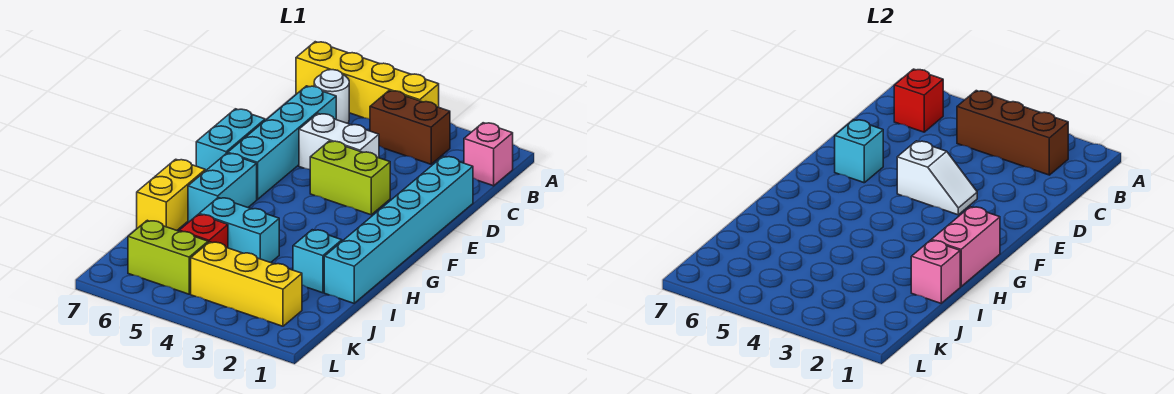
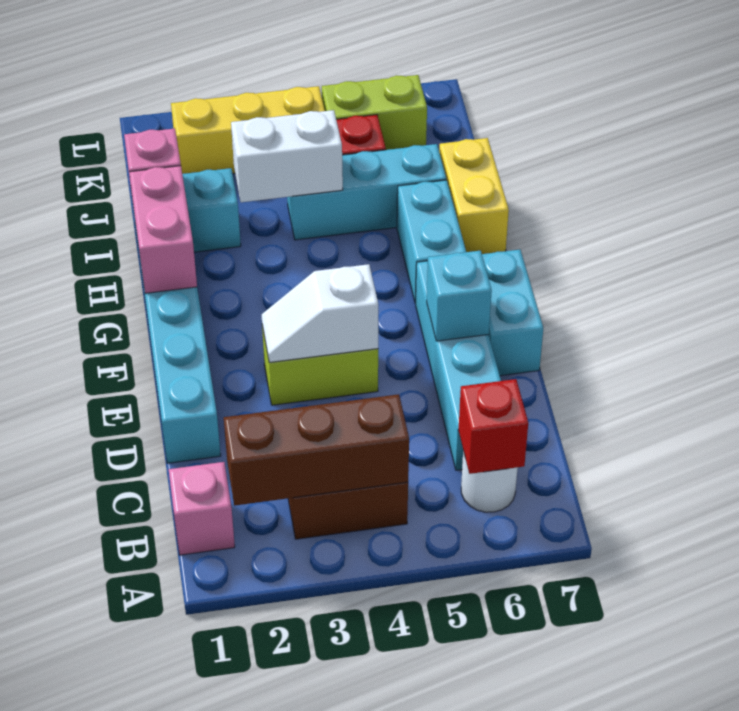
yellow brick A4:A7 level 1 -> none
white brick D4:D5 level 1 -> white brick I3:I4 level 2
cyan brick I4:I5 level 1 -> cyan brick I4:I6 level 1

